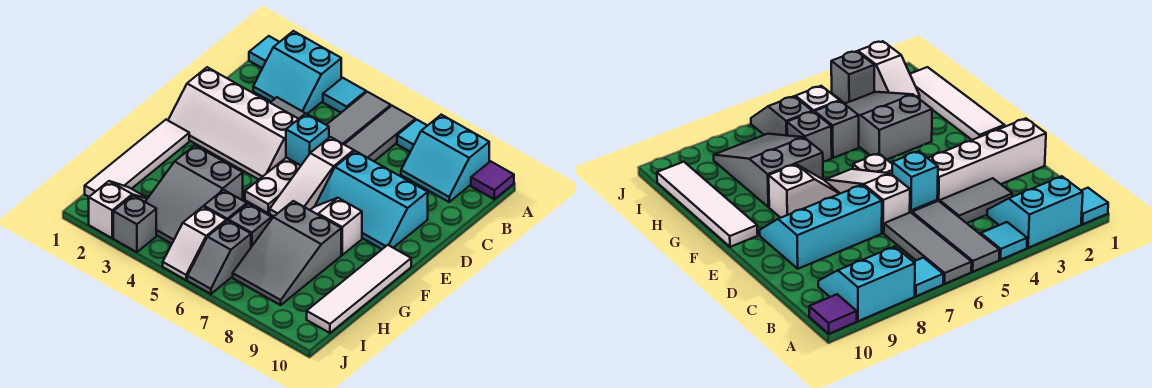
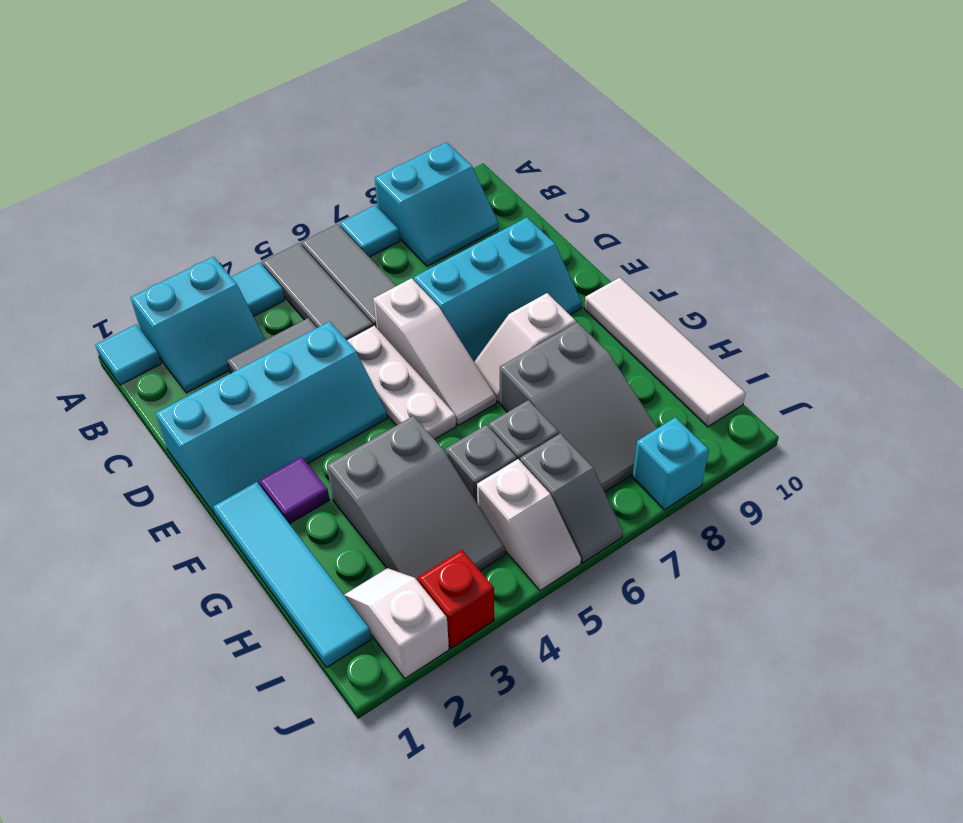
purple tile A10 level 1 -> purple tile F2 level 1
white slope D1:E4 level 1 top D -> cyan slope D1:E4 level 1 top D
cyan brick D5 level 2 -> cyan brick J8 level 1
white tile F1:I1 level 1 -> cyan tile F1:I1 level 1
grey brick J3 level 1 -> red brick J3 level 1

